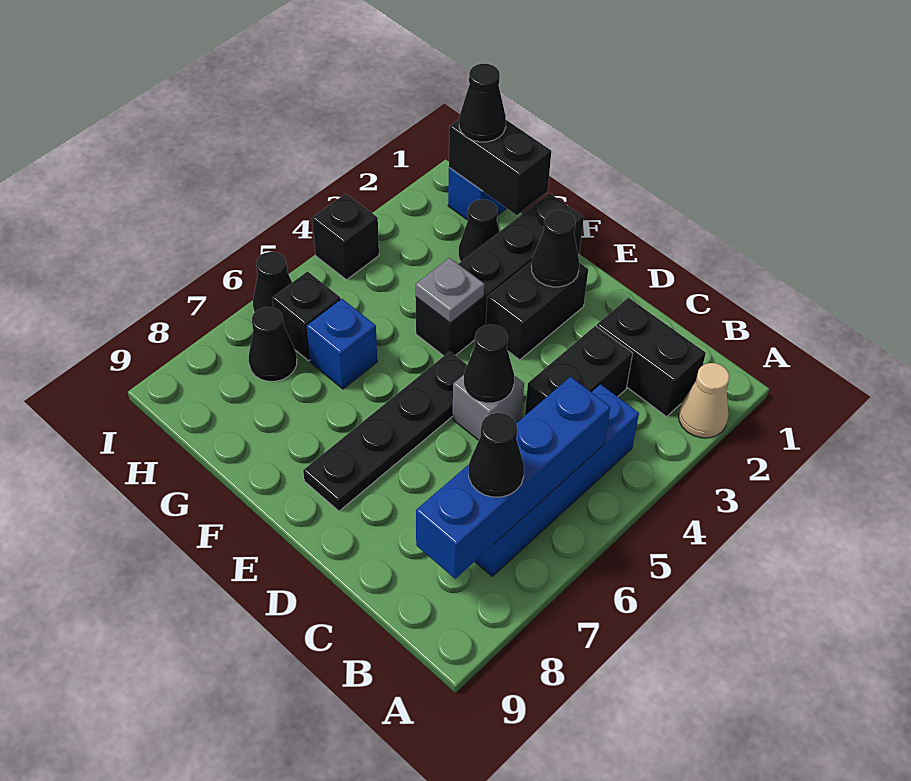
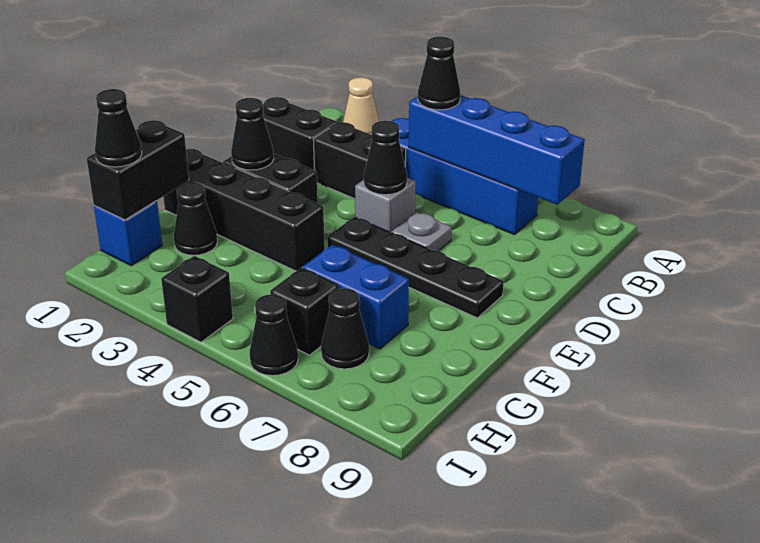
black brick B2:C2 level 1 -> black brick C1:C2 level 1
black cone B7 level 3 -> black cone B5 level 3
grey plate F4 level 2 -> grey plate D6 level 1
blue brick G6 level 1 -> blue brick G6:G7 level 1

